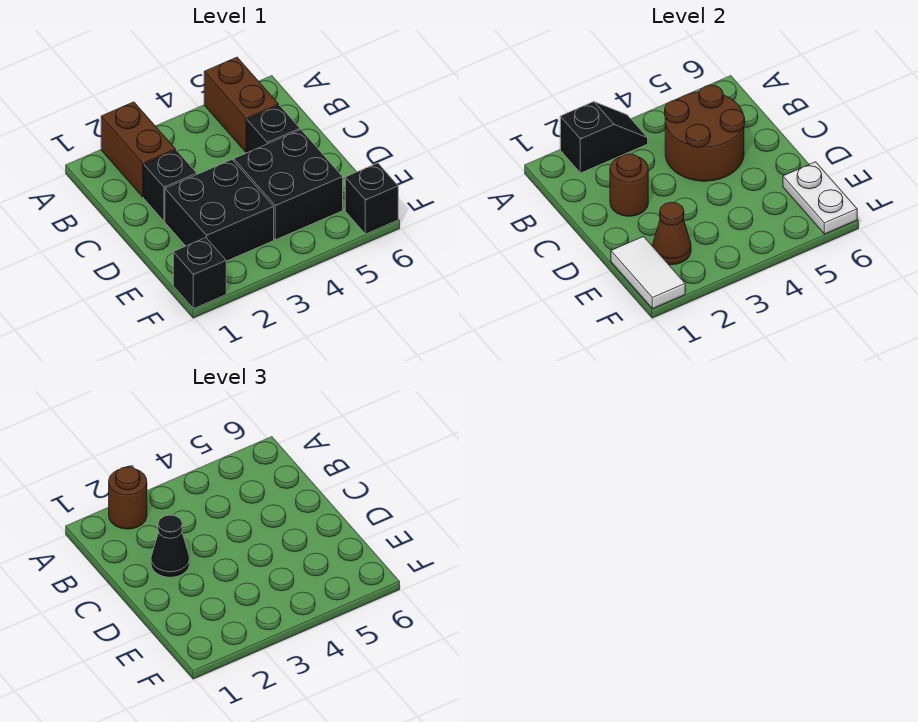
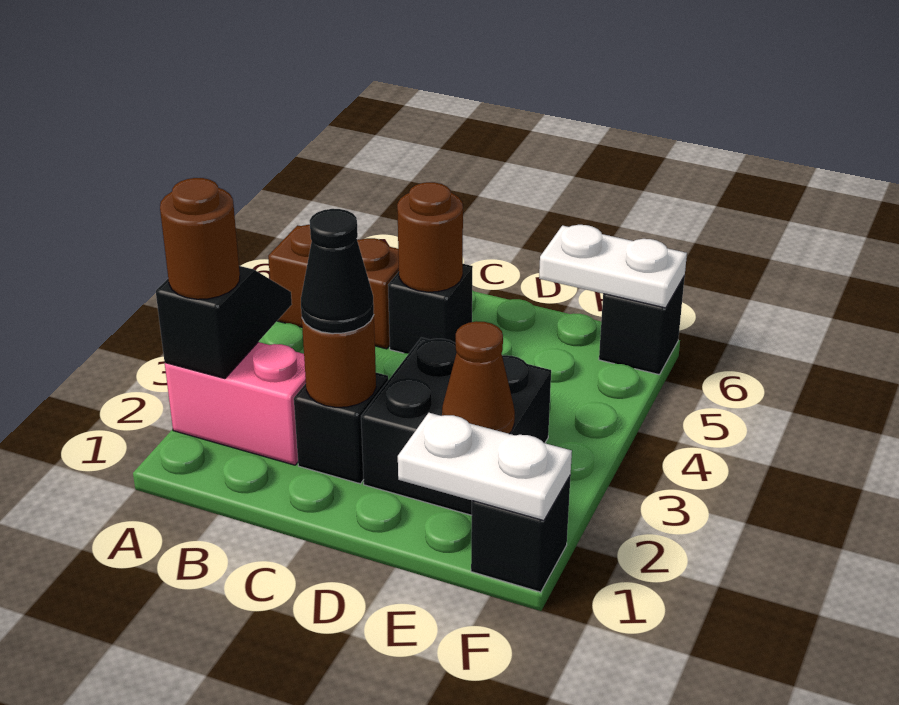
brown brick A2:B2 level 1 -> pink brick A2:B2 level 1
brown round brick B4:C5 level 2 -> brown round brick C5 level 2
black brick D4:E5 level 1 -> none
white tile E1:F1 level 2 -> white plate E1:F1 level 2

